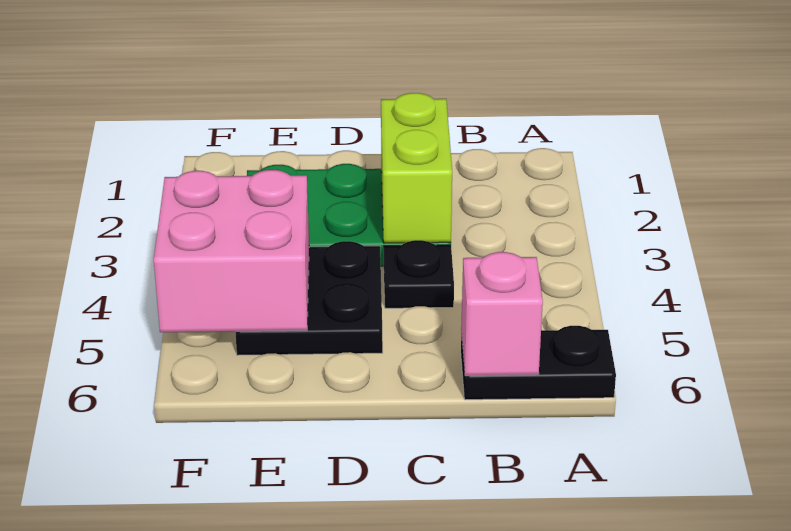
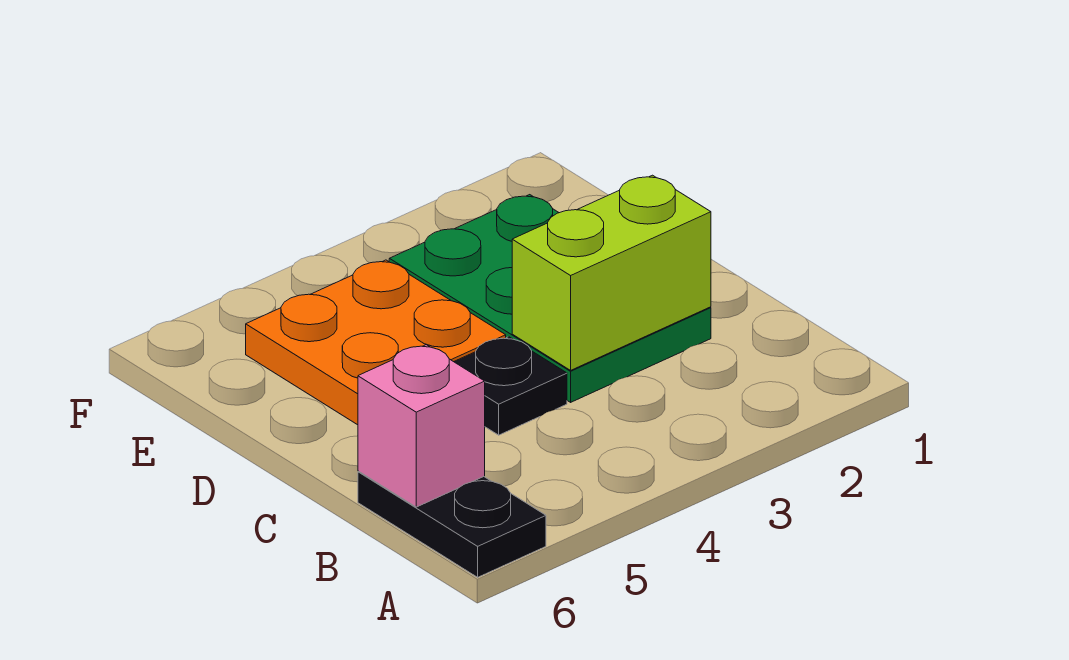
black plate D4:E5 level 1 -> orange plate D4:E5 level 1
pink brick E4:F5 level 2 -> none

